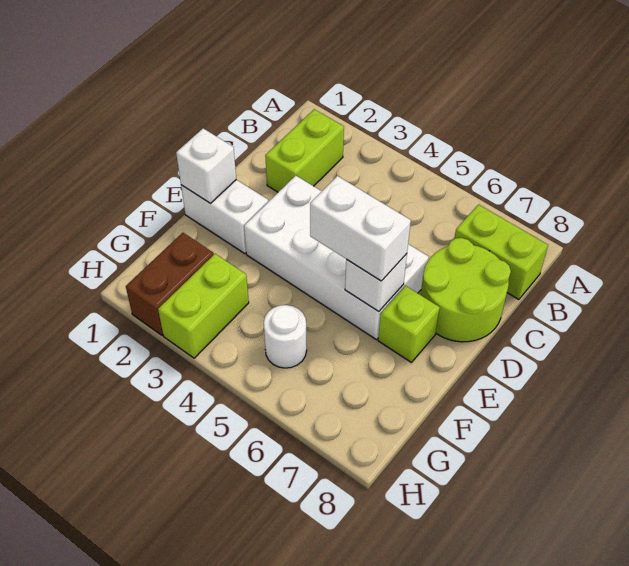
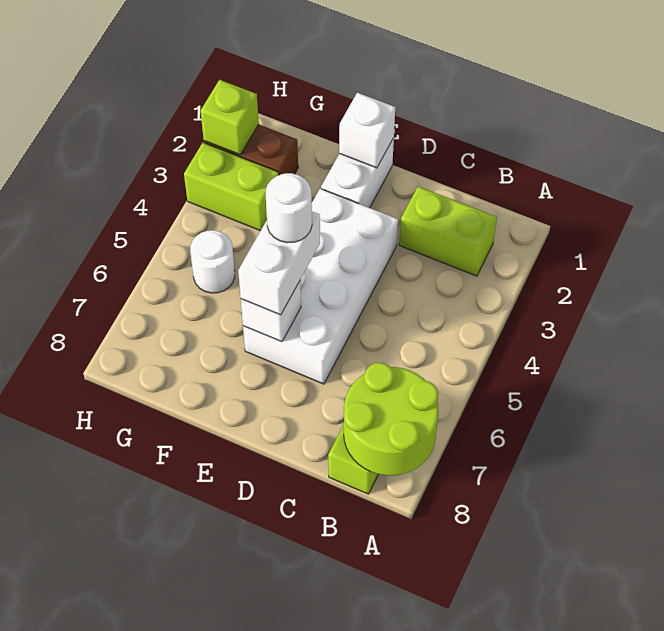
lime round brick C7:D8 level 1 -> lime round brick A7:B8 level 2
none -> white round brick E5 level 4
lime brick E7 level 1 -> lime brick H2 level 2

